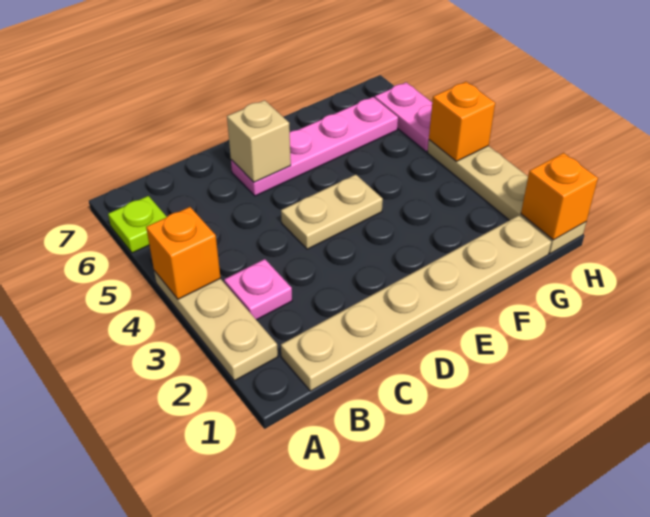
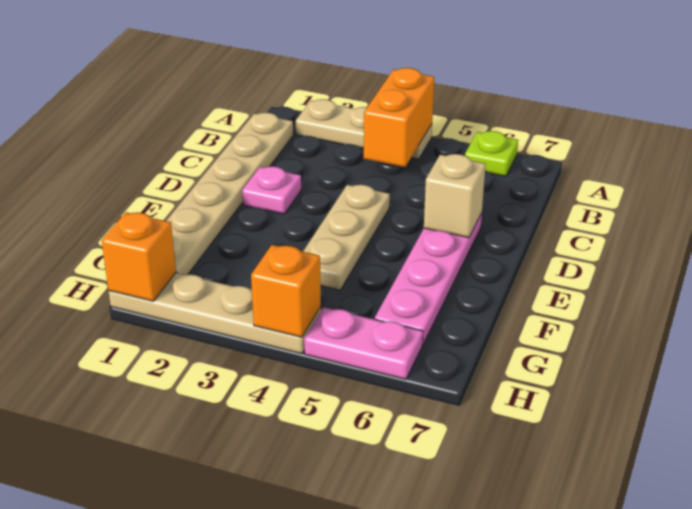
orange brick A4 level 2 -> orange brick A4:B4 level 2
pink plate B3 level 1 -> pink plate D2 level 1
tan plate D4:E4 level 1 -> tan plate D4:F4 level 1

